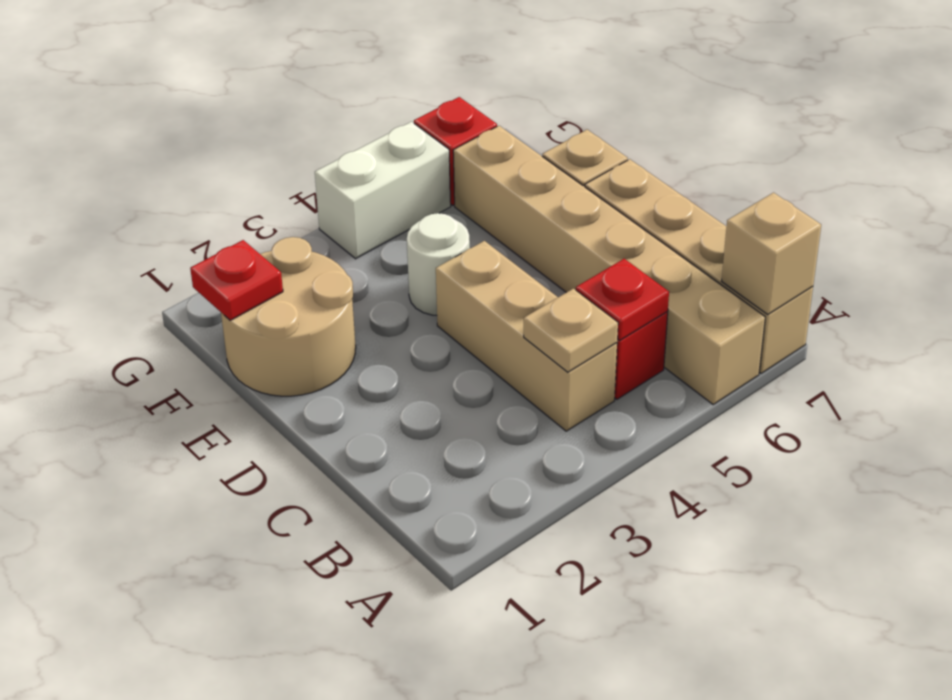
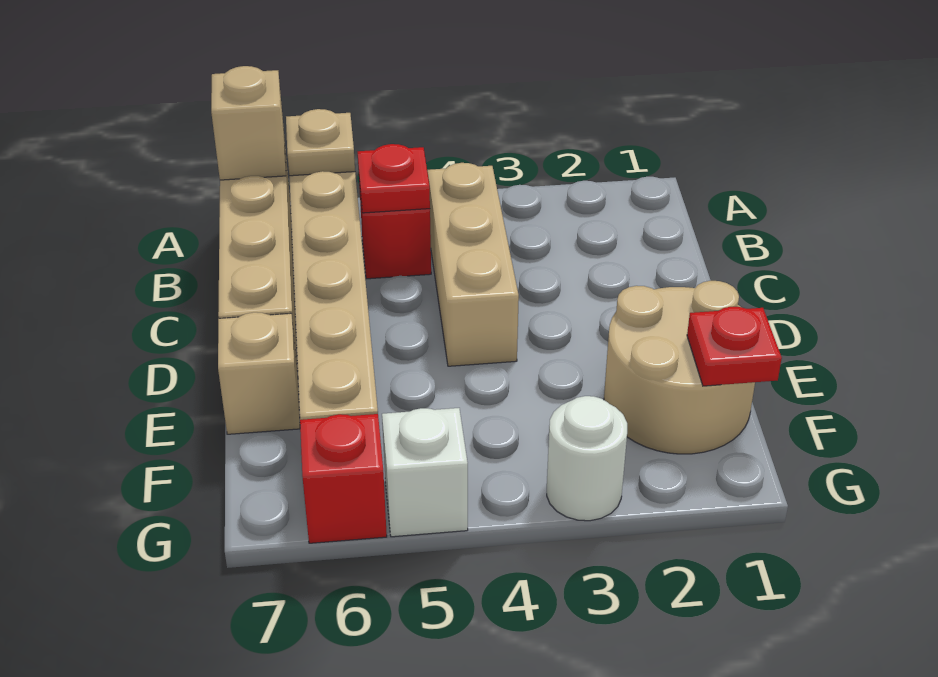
tan plate B4 level 2 -> tan plate A6 level 2
white round brick E4 level 1 -> white round brick G3 level 1
white brick G4:G5 level 1 -> white brick G5 level 1

